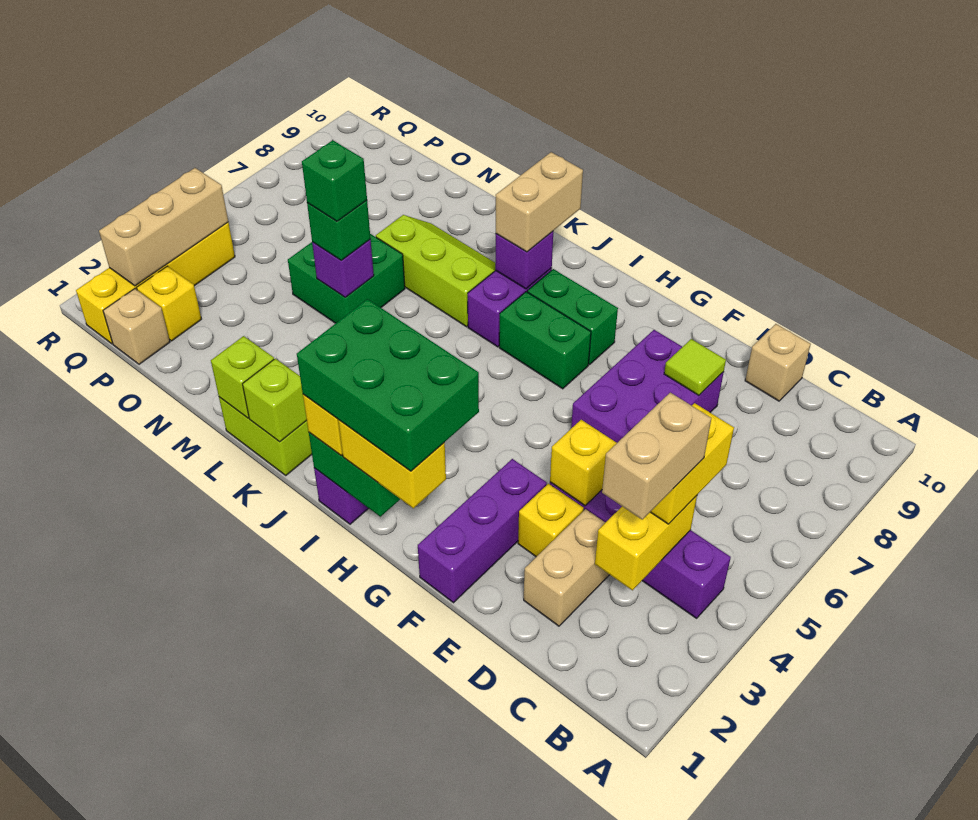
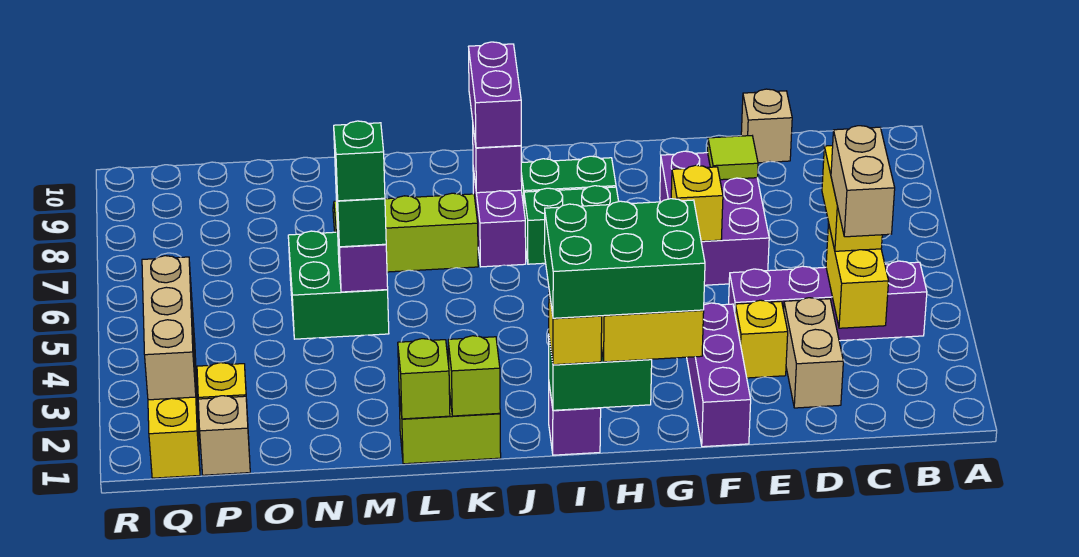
yellow brick E4 level 2 -> yellow brick F6 level 2
tan brick J8:J9 level 3 -> purple brick J8:J9 level 3

